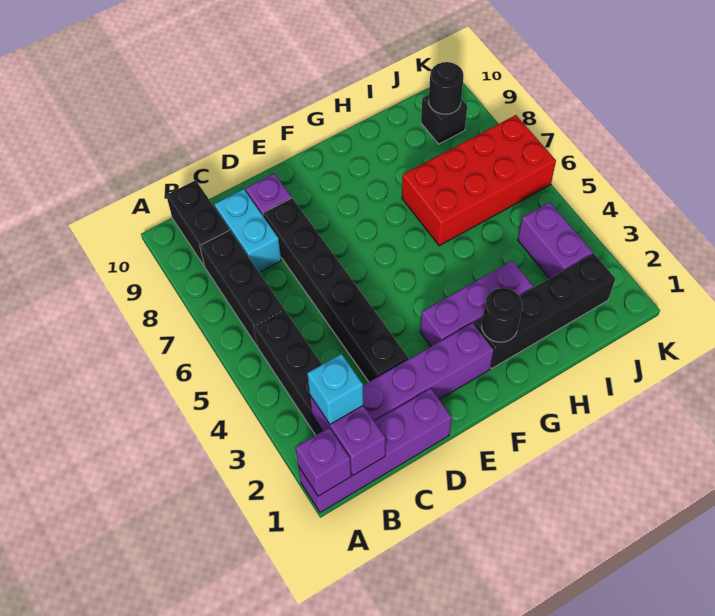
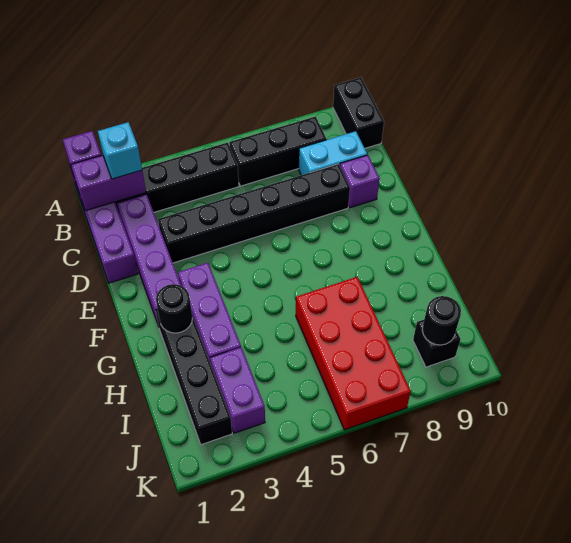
black brick B9:B10 level 1 -> black brick A10:B10 level 1
purple brick J3:J4 level 1 -> purple brick I3:J3 level 1

